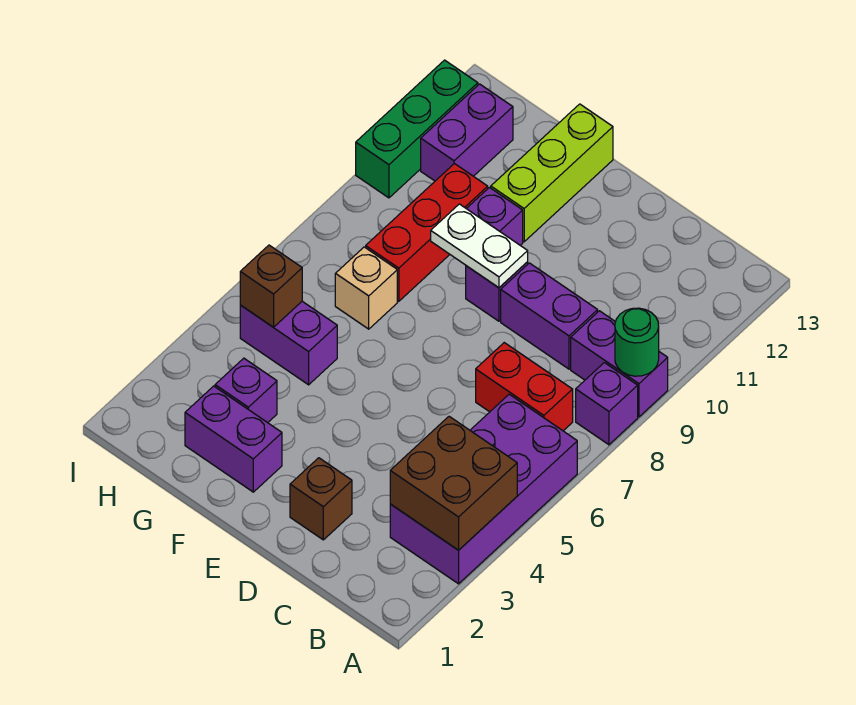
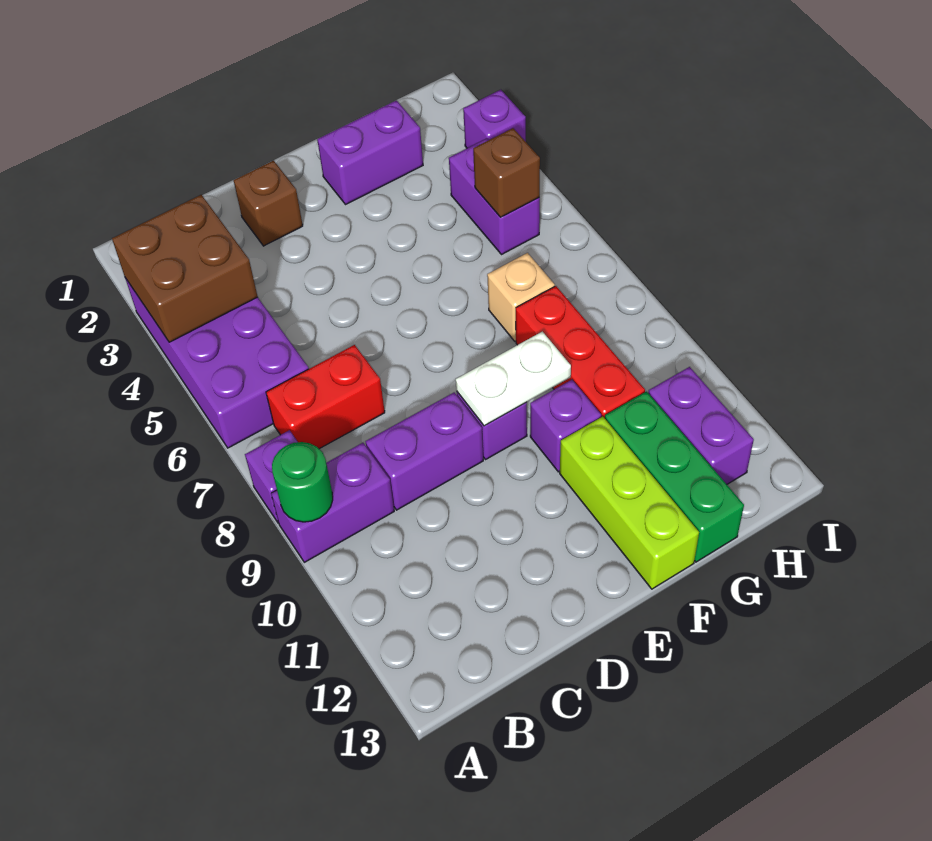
purple brick G3 level 1 -> purple brick I3 level 1
purple brick G5:H5 level 1 -> purple brick H4:H5 level 1
green brick I10:I12 level 1 -> green brick G11:G13 level 1

